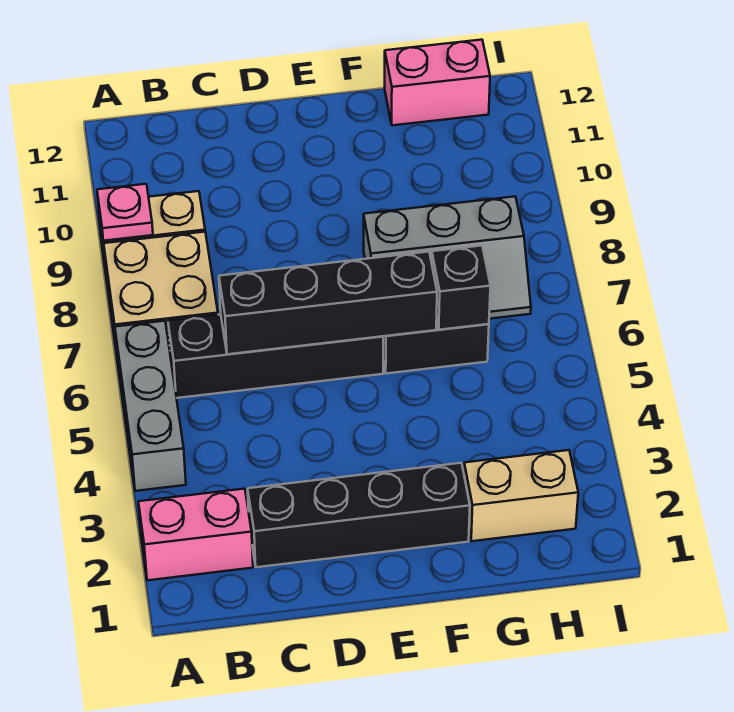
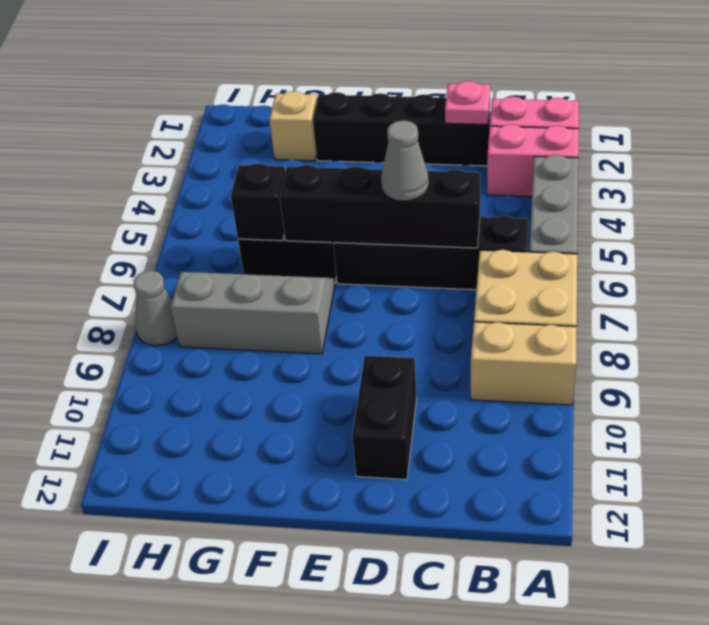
pink plate A9 level 2 -> pink plate C2 level 2
none -> grey cone D6 level 3
none -> black brick D10:D11 level 1
tan brick G2:H2 level 1 -> tan brick G2 level 1
pink brick G12:H12 level 1 -> pink brick A3:B3 level 1
none -> grey cone I8 level 1

